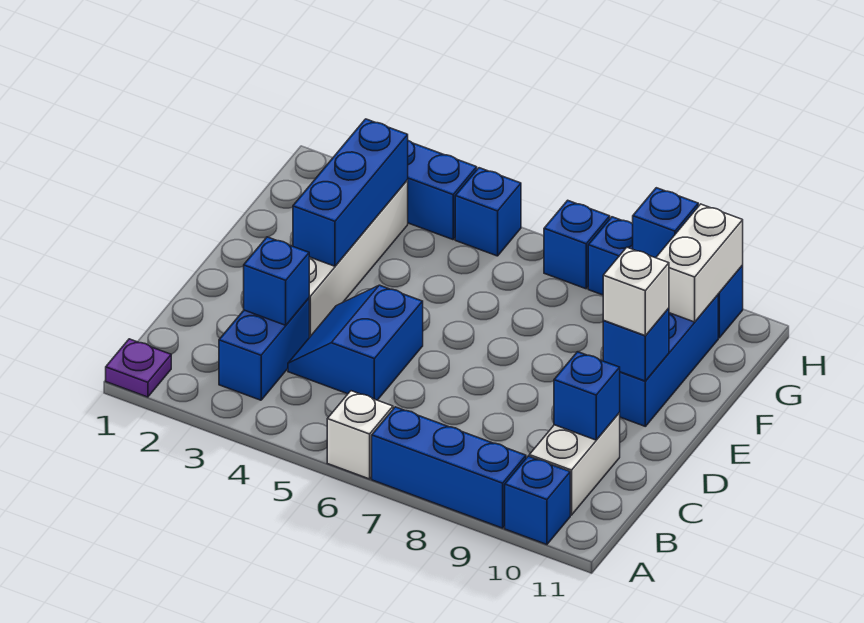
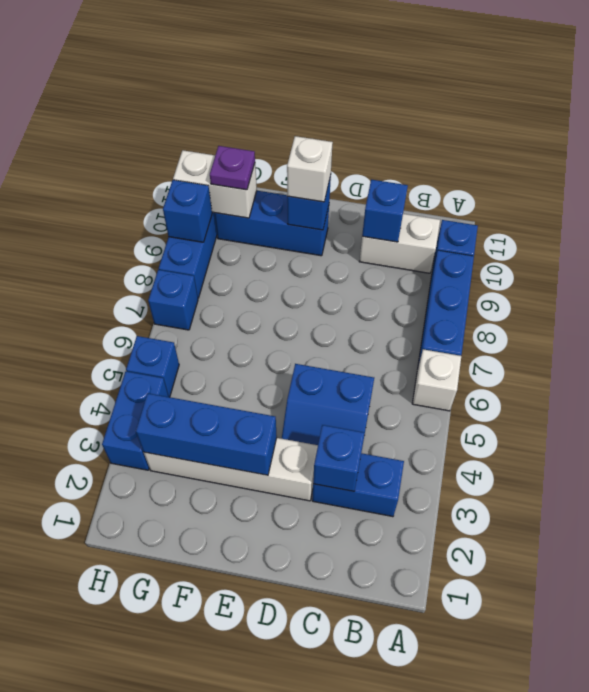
purple plate A1 level 1 -> purple plate G10 level 3

